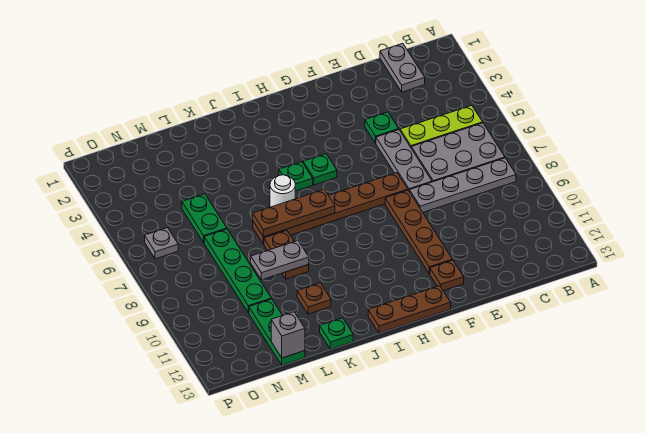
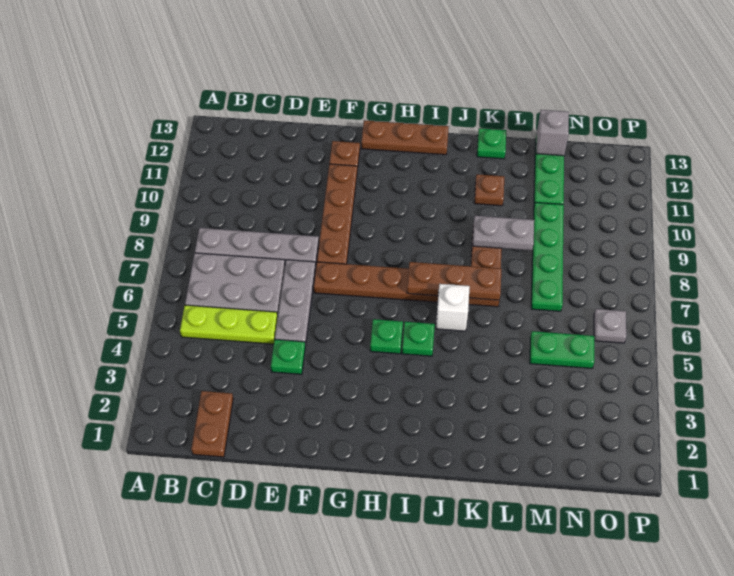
grey plate C1:C2 level 1 -> brown plate C1:C2 level 1
white round brick J6 level 1 -> white brick J6 level 1
green plate M5:M6 level 1 -> green plate M5:N5 level 1

